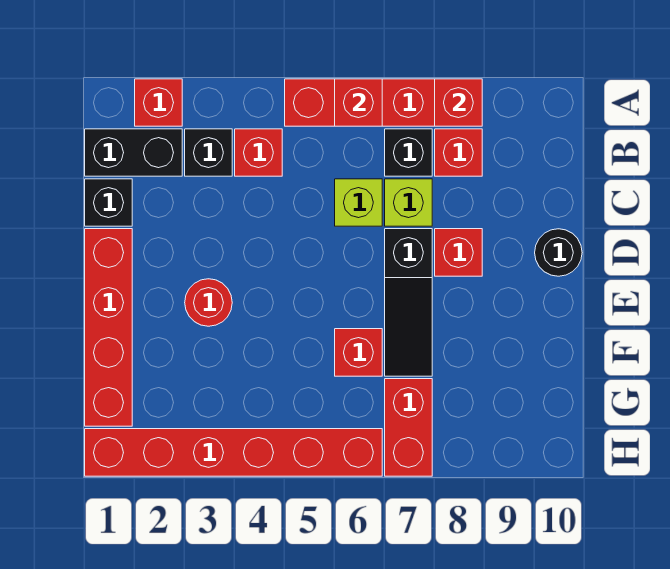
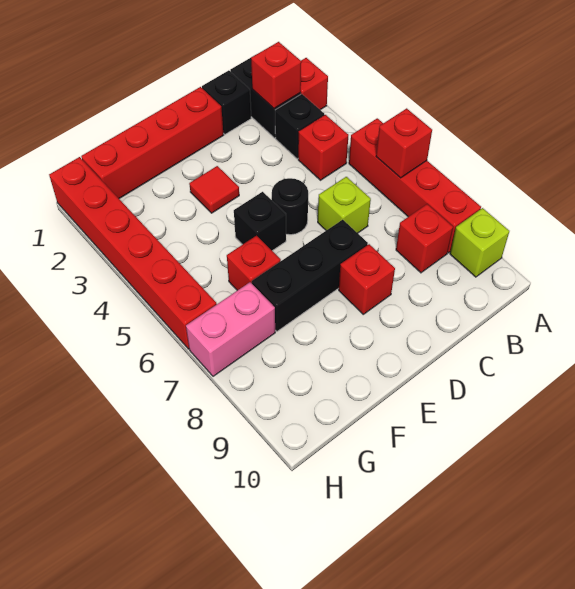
red brick A8 level 2 -> red brick B2 level 2
black brick B7 level 1 -> black brick E5 level 1
lime brick C7 level 1 -> lime brick A9 level 1
black slope D7:F7 level 1 top D -> black brick D7:F7 level 1
black round brick D10 level 1 -> black round brick D5 level 1
red round brick E3 level 1 -> red tile E3 level 1
red brick G7:H7 level 1 -> pink brick G7:H7 level 1

